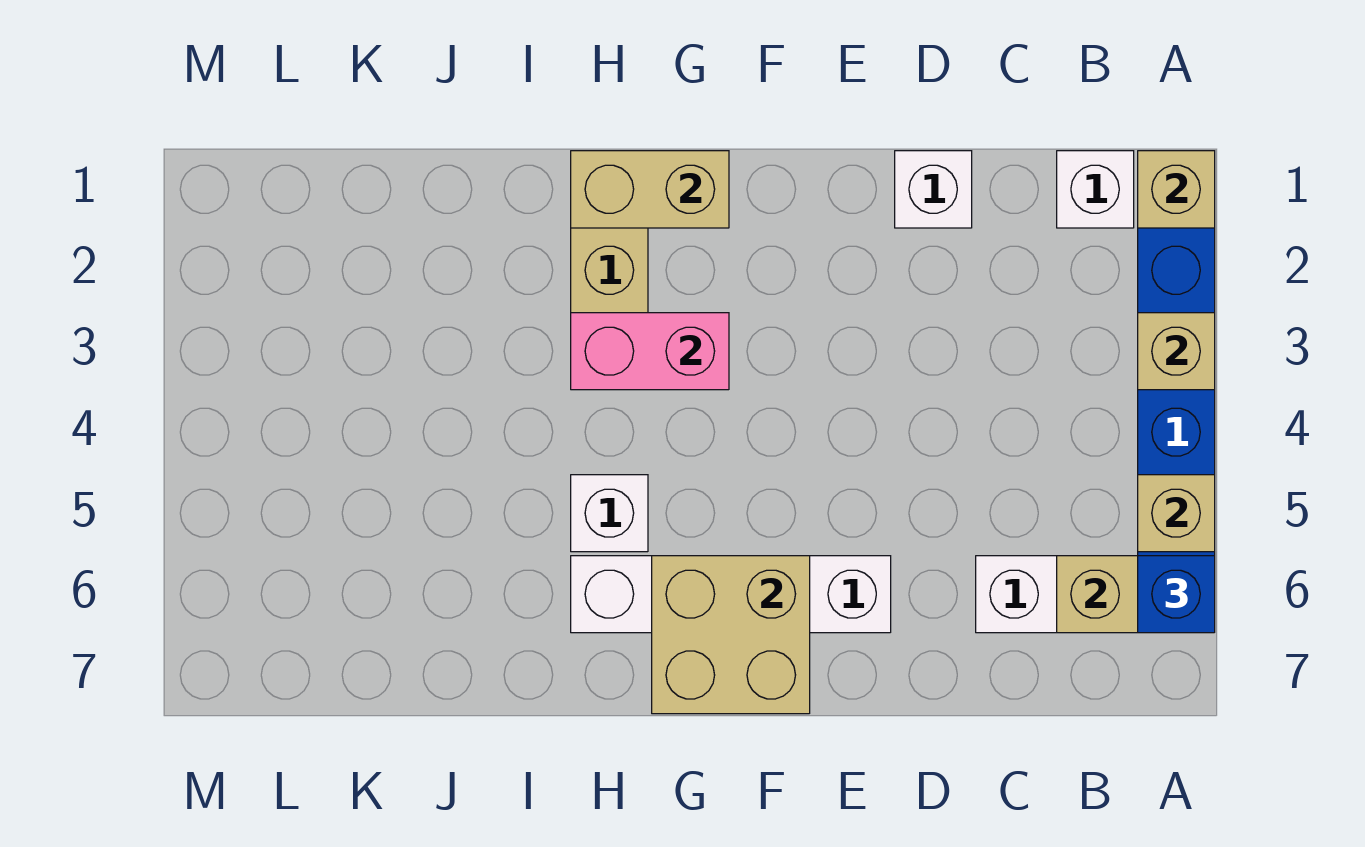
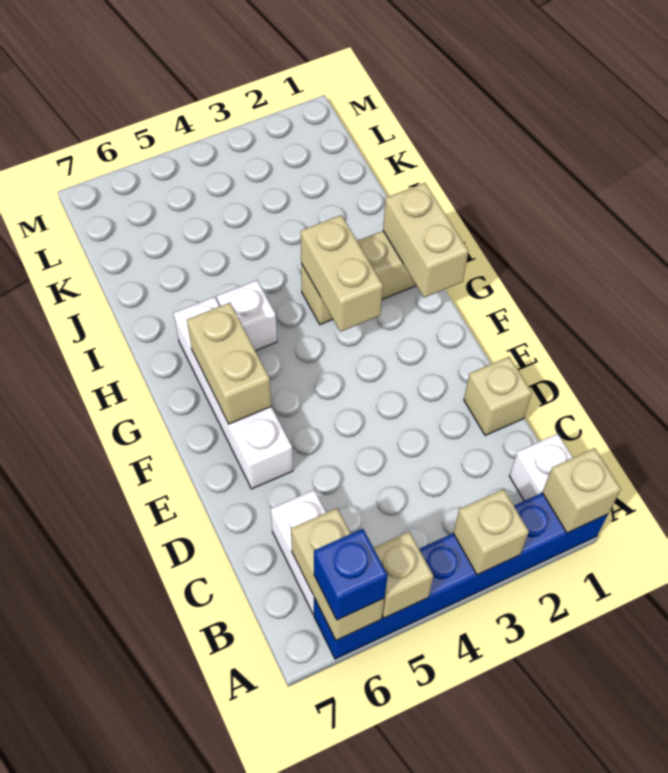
white brick D1 level 1 -> tan brick D1 level 1
tan brick F6:G7 level 2 -> tan brick F6:G6 level 2
pink brick G3:H3 level 2 -> tan brick G3:H3 level 2

